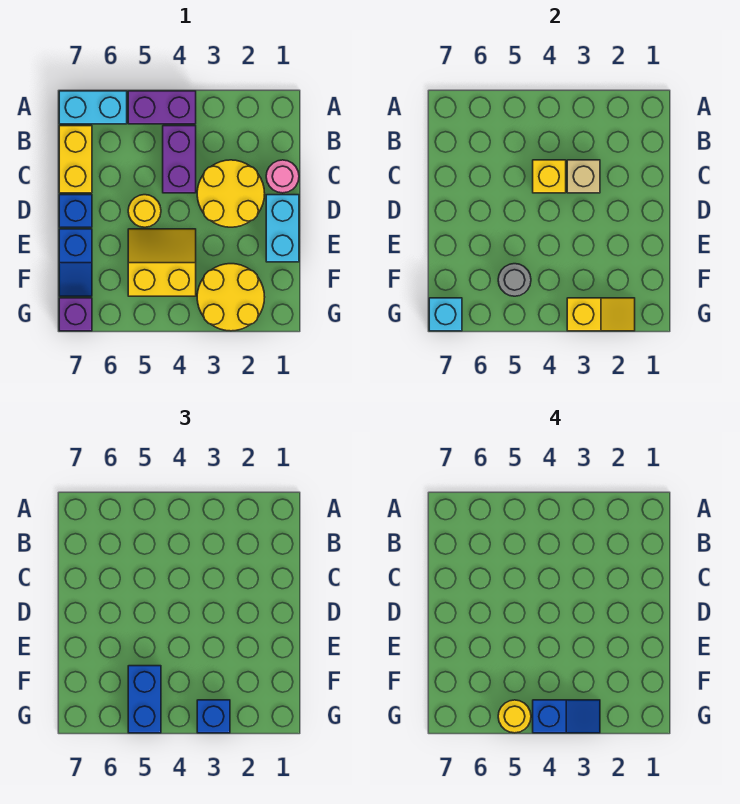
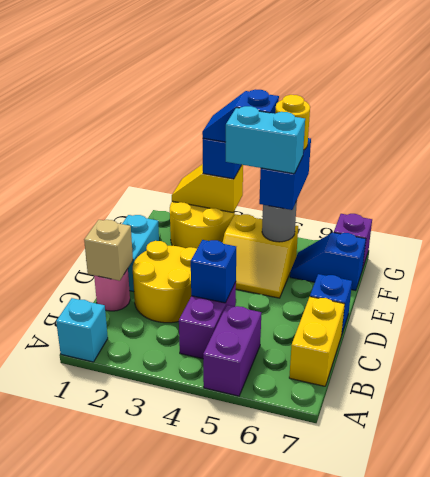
purple brick A4:A5 level 1 -> purple brick A5:B5 level 1
cyan brick A6:A7 level 1 -> cyan brick F4:F5 level 4
tan brick C3 level 2 -> tan brick C1 level 2
yellow brick C4 level 2 -> blue brick C4 level 2
yellow round brick D5 level 1 -> none
blue slope E7:F7 level 1 top E -> blue slope F6:F7 level 1 top 7
cyan brick G7 level 2 -> cyan brick A1 level 1

